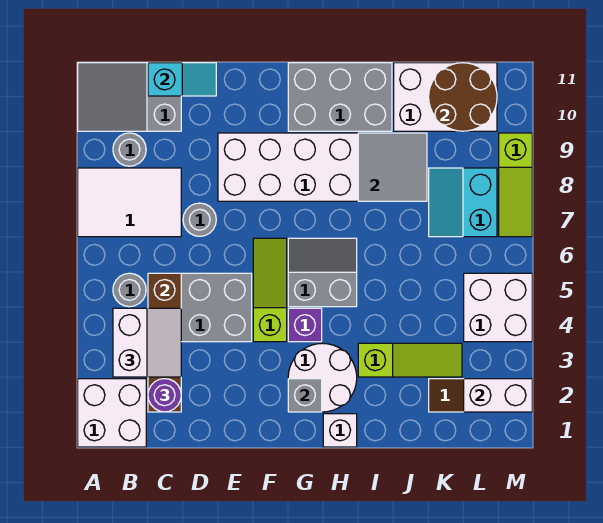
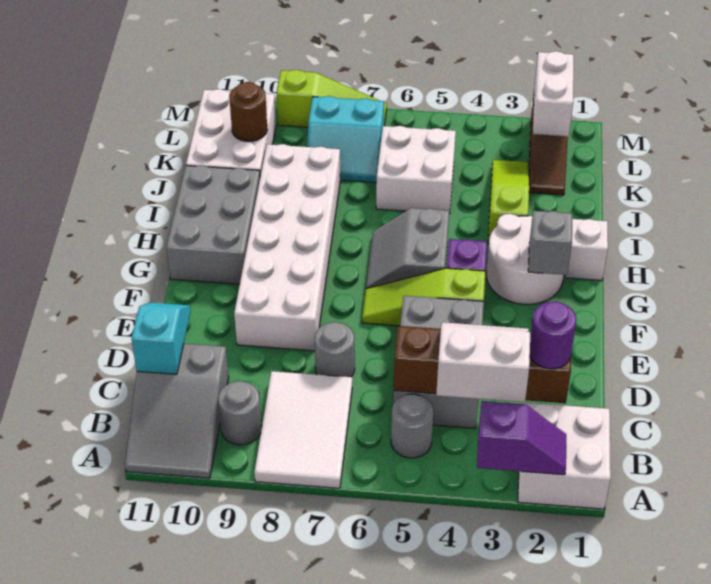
none -> purple slope A2:A3 level 2 top 3
grey tile I8:J9 level 2 -> none
brown round brick K10:L11 level 2 -> brown round brick K10 level 2
white brick L4:M5 level 1 -> white brick J5:K6 level 1

